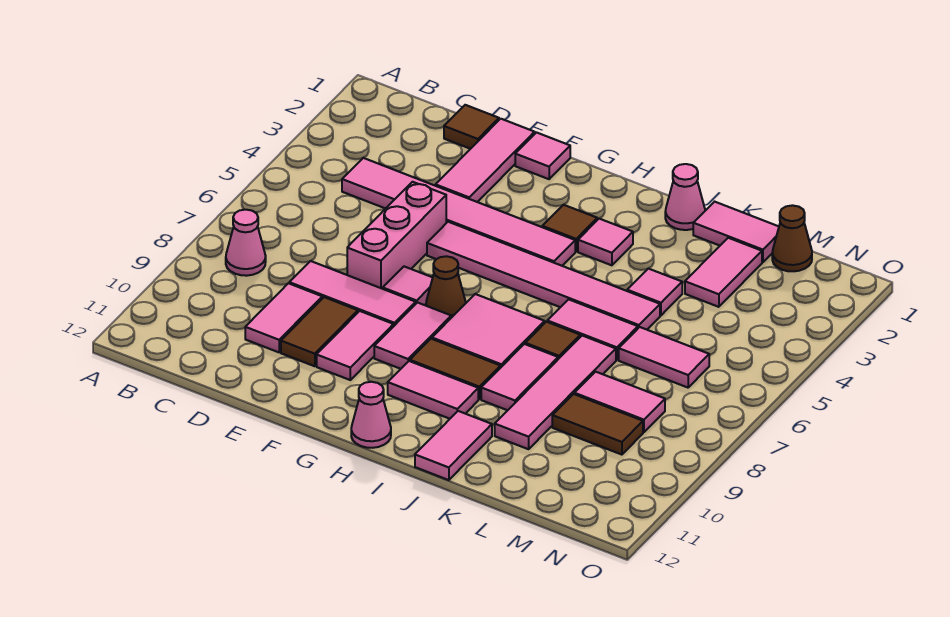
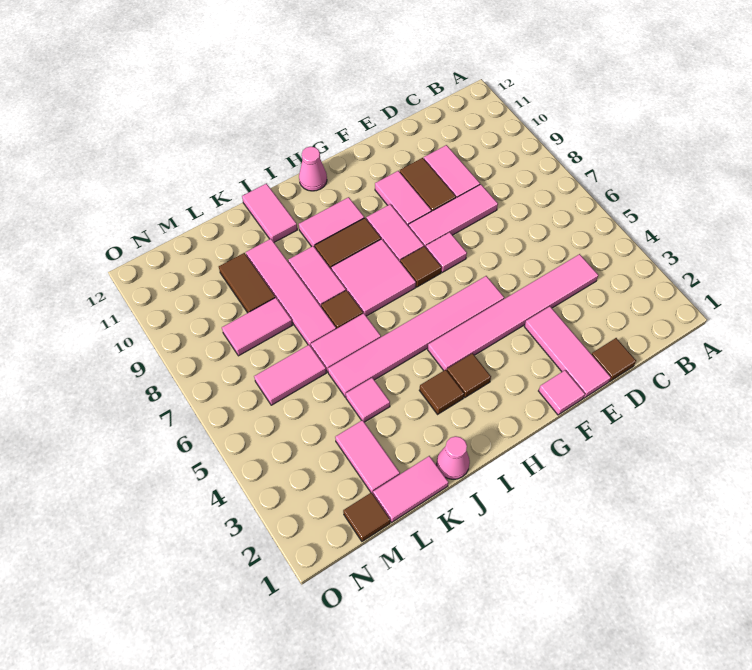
pink cone B8 level 1 -> none
pink brick E5:E7 level 1 -> none
brown cone G7 level 1 -> brown tile G7 level 1
pink tile I3 level 1 -> brown tile I3 level 1
brown tile L9:M9 level 1 -> brown tile L9:L10 level 1
brown cone M1 level 1 -> brown tile M1 level 1

